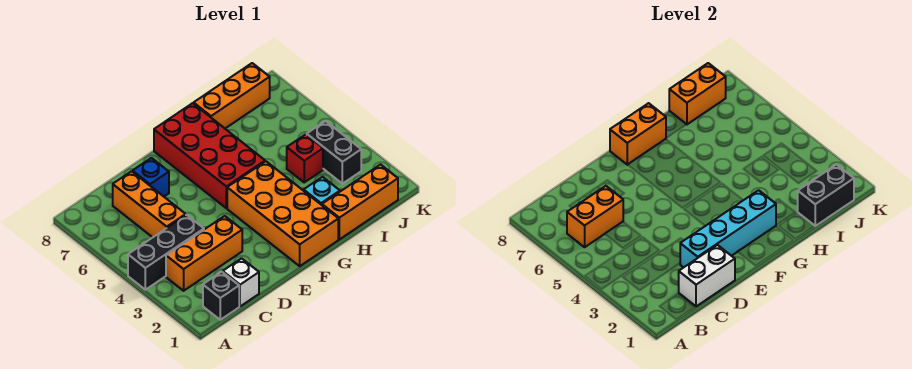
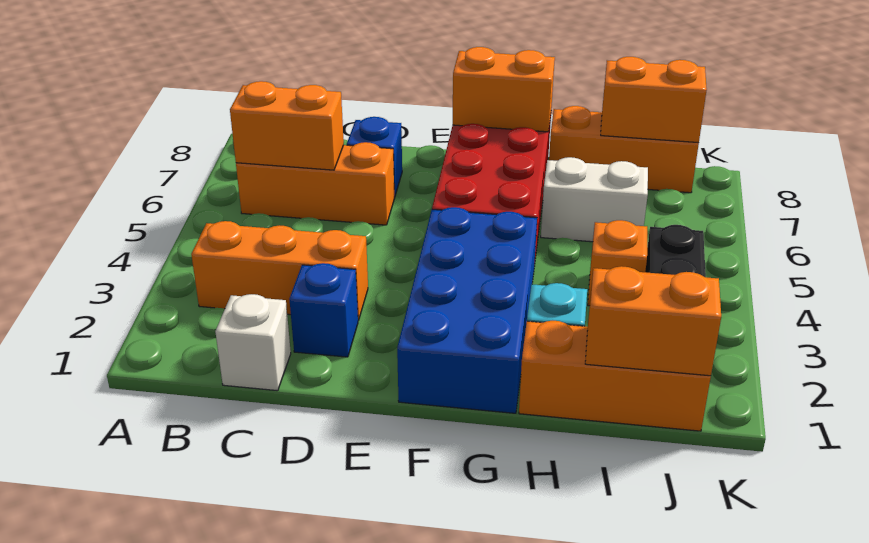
black brick A4:C4 level 1 -> none
black brick B1 level 1 -> none
white brick C1:D1 level 2 -> white brick H6:I6 level 1
orange brick C5:C7 level 1 -> orange brick B6:D6 level 1
none -> blue brick D2 level 1
cyan brick D2:G2 level 2 -> none
orange brick F1:G4 level 1 -> blue brick F1:G4 level 1
black brick I1:J1 level 2 -> orange brick I1:J1 level 2
red brick I4 level 1 -> orange brick I4 level 1

